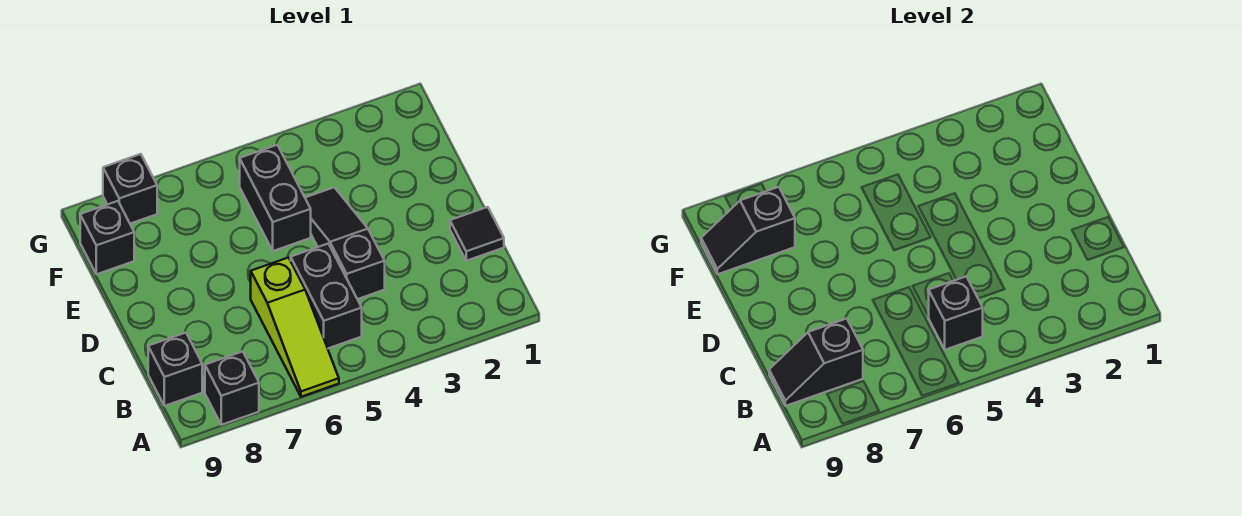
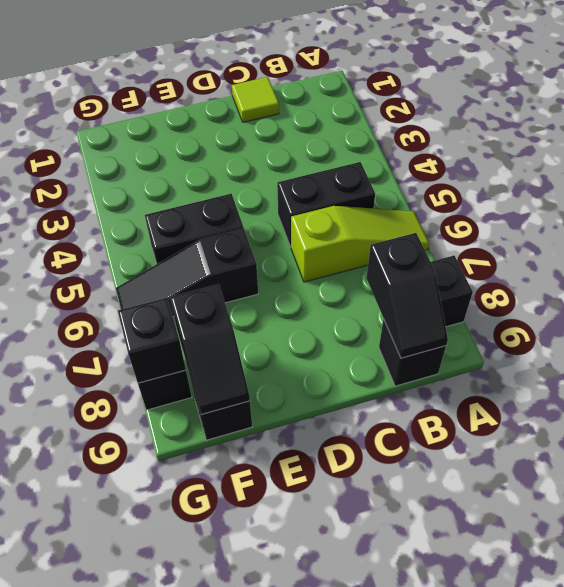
black brick B5 level 2 -> black brick G8 level 2
black tile C1 level 1 -> lime tile C1 level 1
black slope C4:E4 level 1 top C -> black slope E6:G6 level 1 top E

